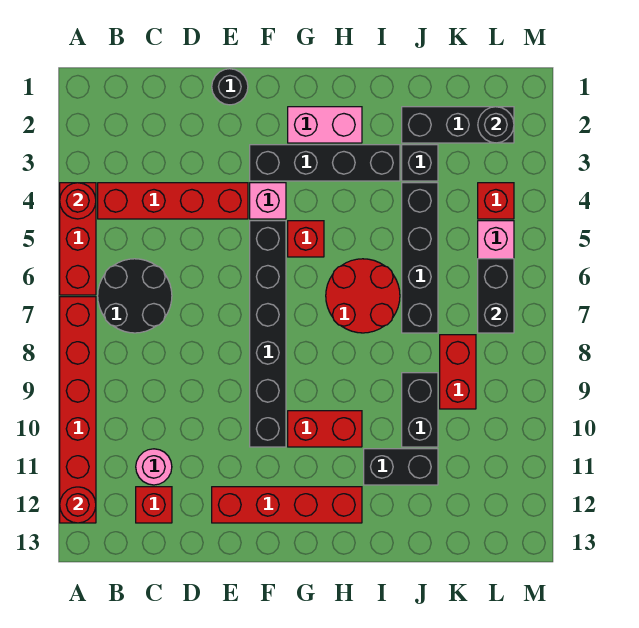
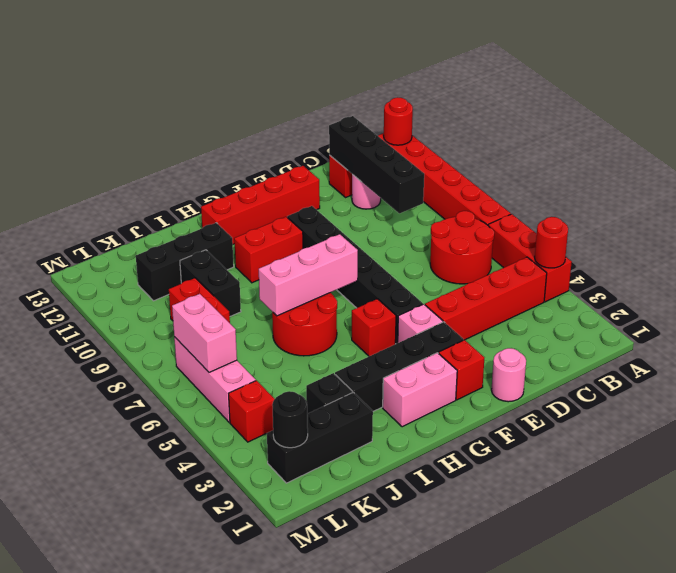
black round brick B6:C7 level 1 -> red round brick B6:C7 level 1
black round brick E1 level 1 -> pink round brick E1 level 1
none -> red brick F2 level 1
none -> pink brick G7:I7 level 2
black brick I11:J11 level 1 -> black brick I11:K11 level 1
black brick J4:J7 level 1 -> black brick C9:C12 level 2
black brick L6:L7 level 2 -> pink brick L6:L7 level 2

